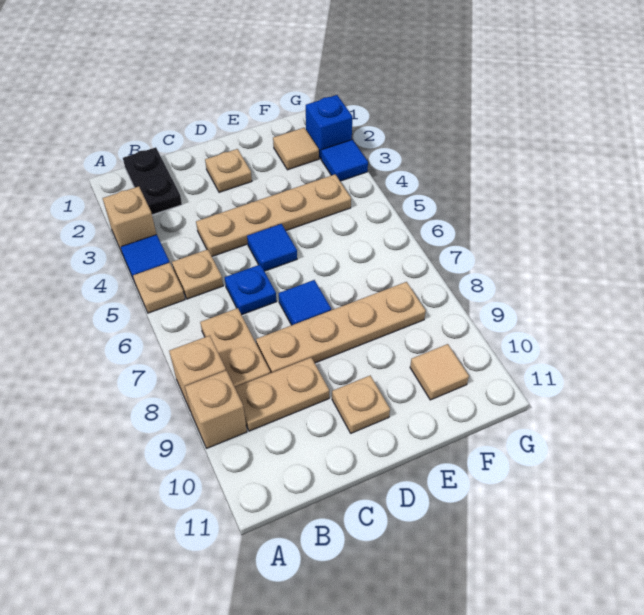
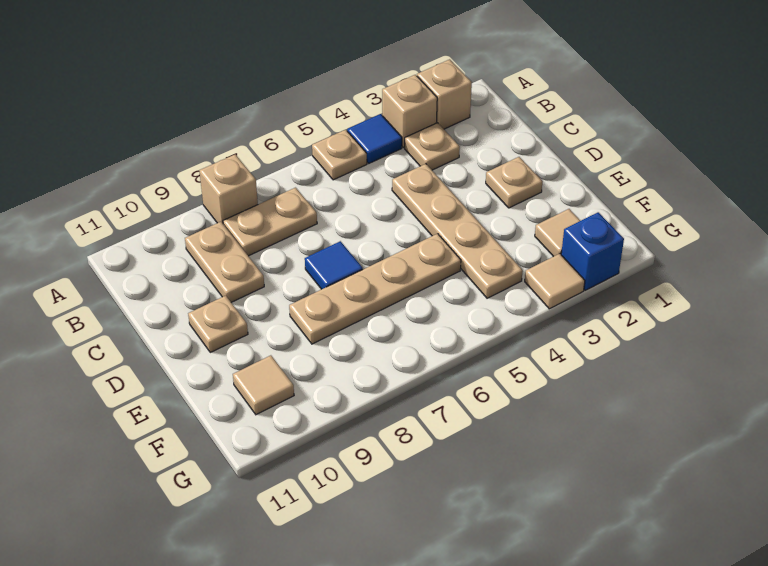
tan brick A9 level 1 -> tan brick A2 level 1
black plate B1:B2 level 1 -> none
tan plate B5 level 1 -> tan plate B3 level 1
blue plate C6 level 1 -> none
tan plate C8:F8 level 1 -> tan plate E5:E8 level 1
blue tile D5 level 1 -> none
blue tile G3 level 1 -> tan tile G3 level 1

